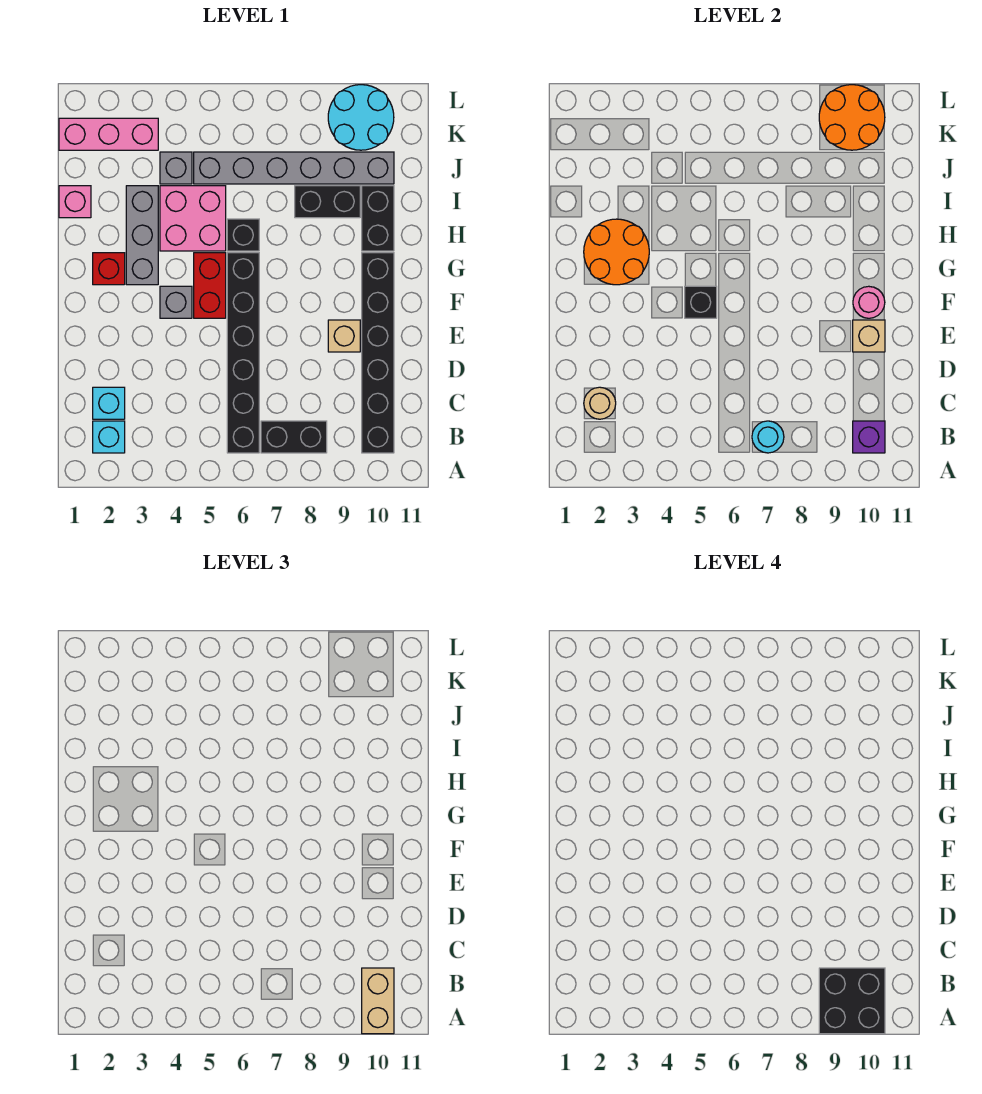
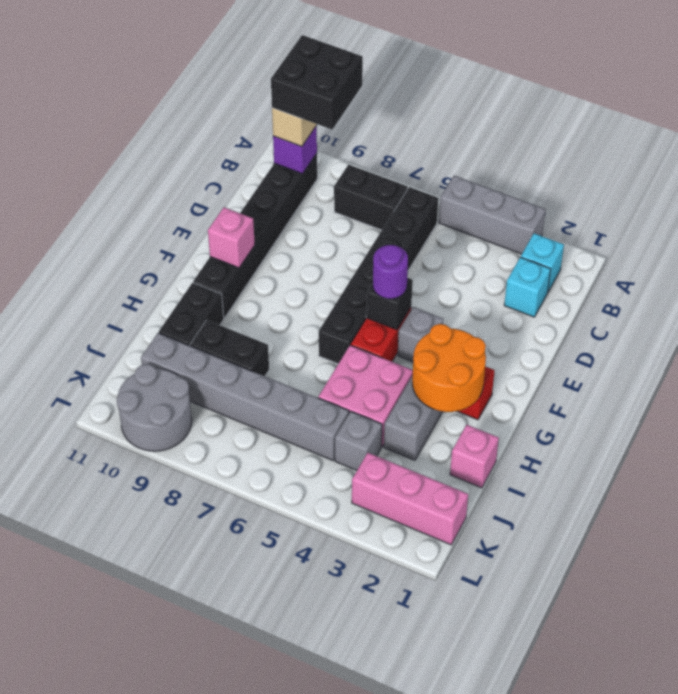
none -> grey brick A3:A5 level 1
cyan round brick B7 level 2 -> none
tan round brick C2 level 2 -> none
tan brick E9 level 1 -> none
tan brick E10 level 2 -> none
none -> purple round brick F5 level 3
pink round brick F10 level 2 -> pink brick F10 level 2
black brick H6 level 1 -> none
cyan round brick K9:L10 level 1 -> grey round brick K9:L10 level 1
orange round brick K9:L10 level 2 -> none

